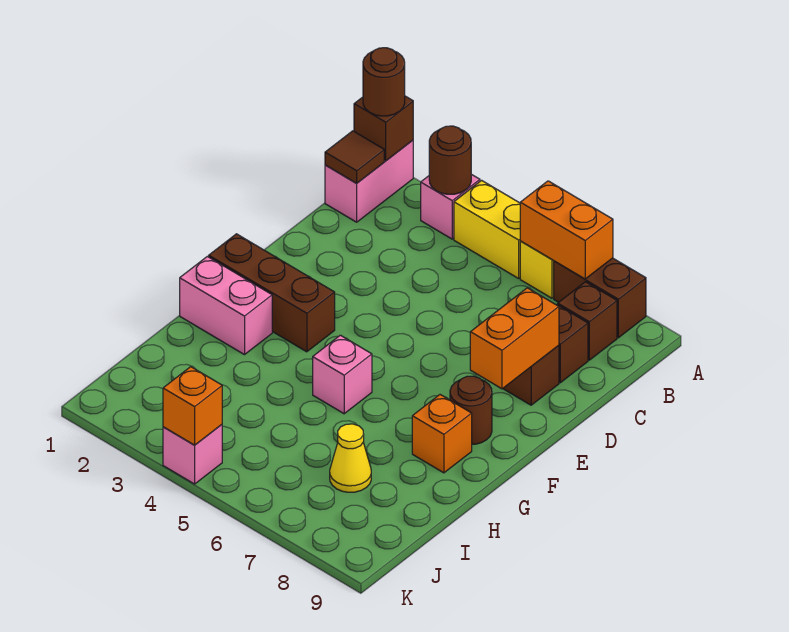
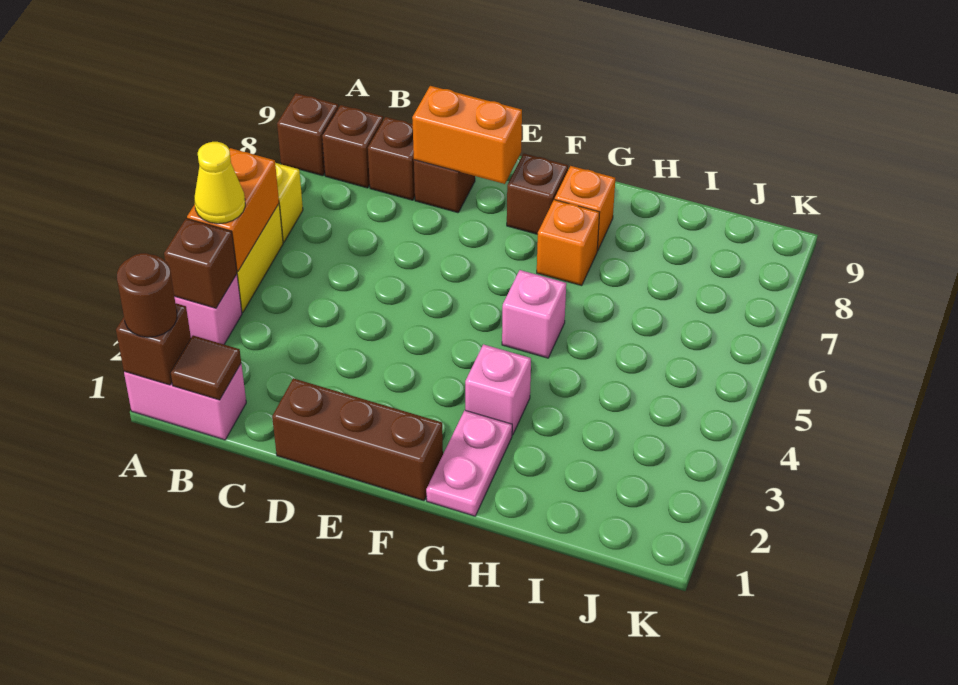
brown round brick A3 level 2 -> brown brick A3 level 2
orange brick A6:A7 level 2 -> orange brick A4:A5 level 2
brown brick A7:A8 level 1 -> brown brick A8 level 1
brown brick F1:F3 level 1 -> brown brick D1:F1 level 1
brown round brick F8 level 1 -> brown brick F8 level 1
pink brick G1:G2 level 1 -> pink plate G1:G2 level 1
yellow cone I7 level 1 -> yellow cone A4 level 3
pink brick K4 level 1 -> pink brick G3 level 1
orange brick K4 level 2 -> orange brick G7 level 1

